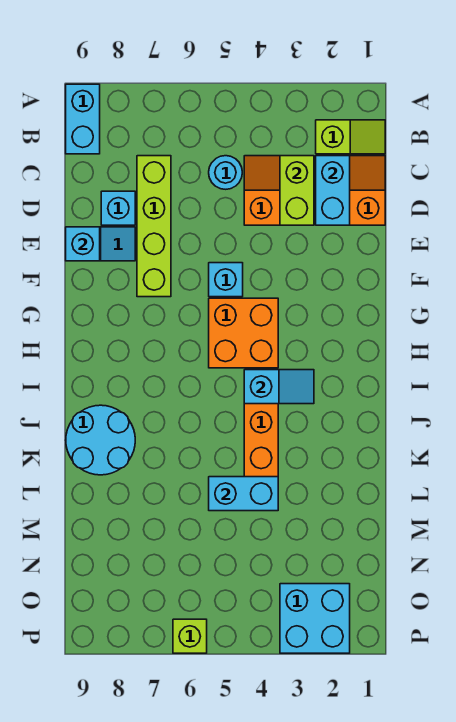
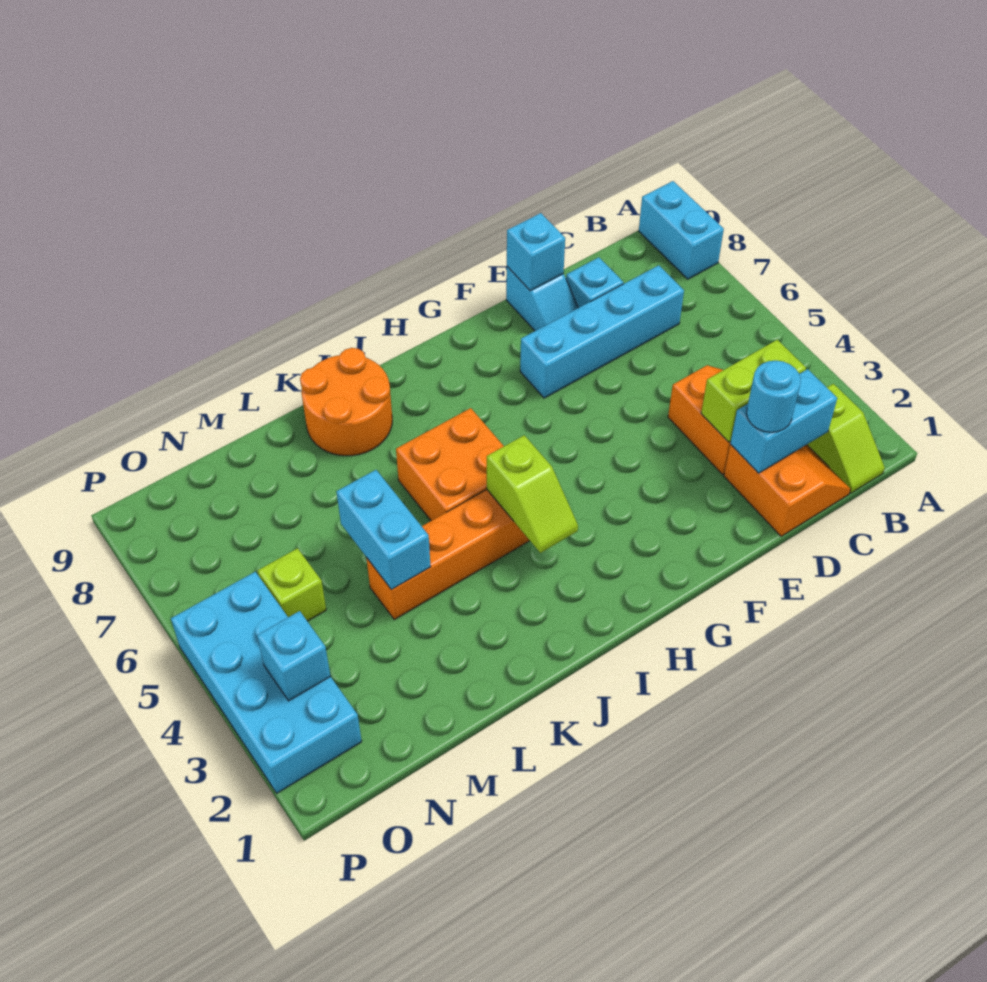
cyan brick A9:B9 level 1 -> cyan brick A8:A9 level 1
cyan round brick C5 level 1 -> cyan round brick D2 level 3
lime brick C7:F7 level 1 -> cyan brick C7:F7 level 1
cyan brick F5 level 1 -> cyan brick O3 level 2
orange brick G4:H5 level 1 -> orange brick I5:J6 level 1
cyan slope I3:I4 level 2 top 4 -> lime slope I3:I4 level 2 top 4
cyan round brick J8:K9 level 1 -> orange round brick J8:K9 level 1
cyan brick O2:P3 level 1 -> cyan brick O2:P5 level 1
lime brick P6 level 1 -> lime brick N5 level 1

